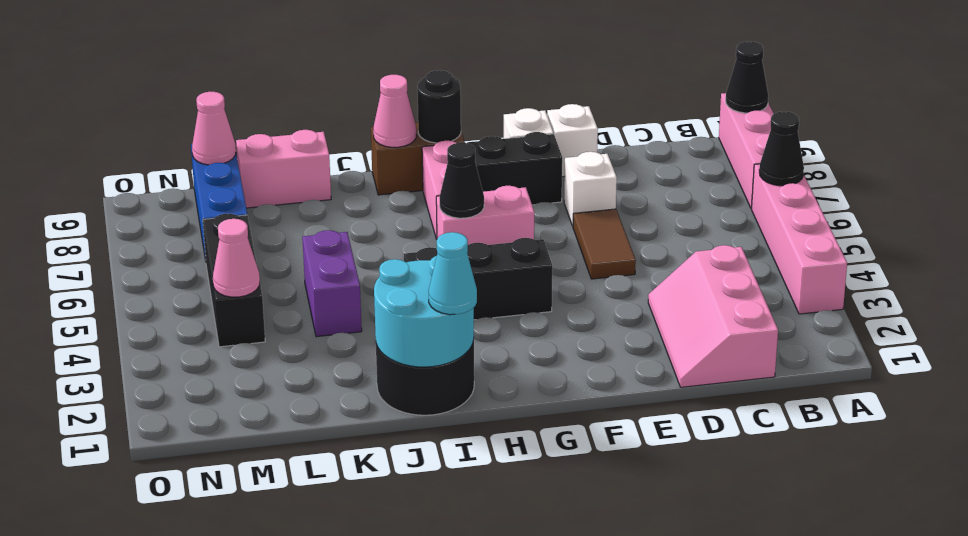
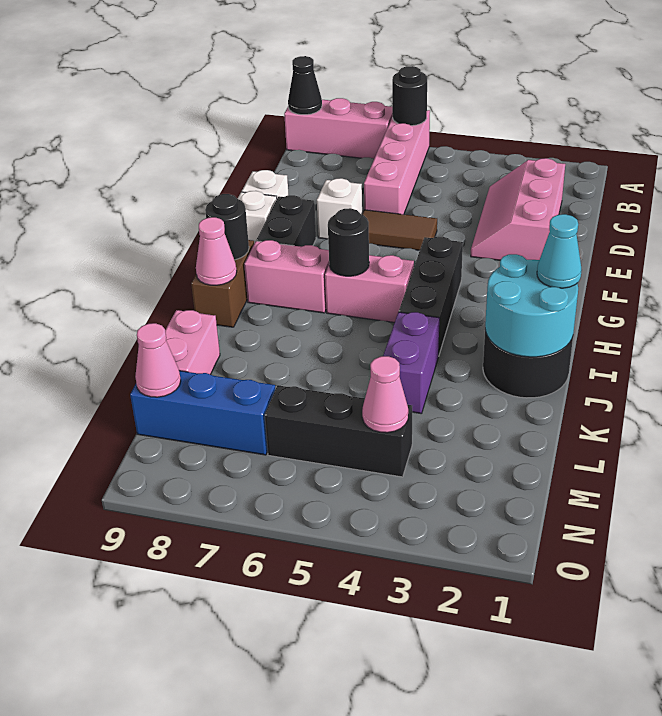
pink brick A3:A6 level 1 -> pink brick A6:D6 level 1
black cone A6 level 2 -> black round brick A6 level 2
pink slope C1:D3 level 1 top C -> pink slope C2:E3 level 1 top 2
pink brick G6:H6 level 1 -> pink brick H5:H6 level 1
black cone H6 level 2 -> black round brick H6 level 2
purple brick K4:K5 level 1 -> purple brick J4:K4 level 1

